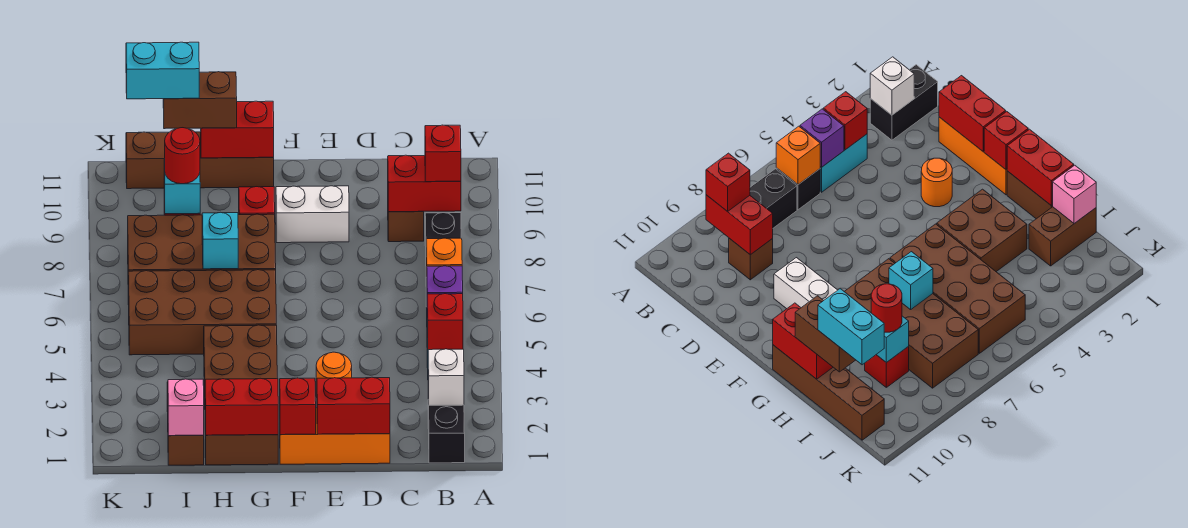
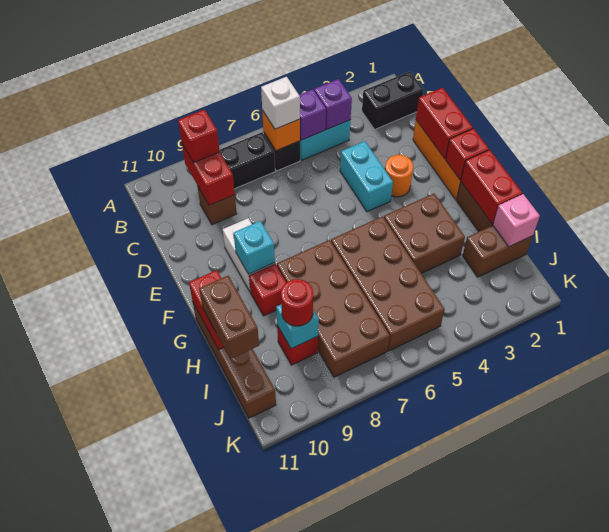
white brick B2 level 2 -> white brick B6 level 3
red brick B4 level 2 -> purple brick B4 level 2
cyan brick H7 level 2 -> cyan brick F9 level 2
cyan brick I11:J11 level 4 -> cyan brick D4:E4 level 1

